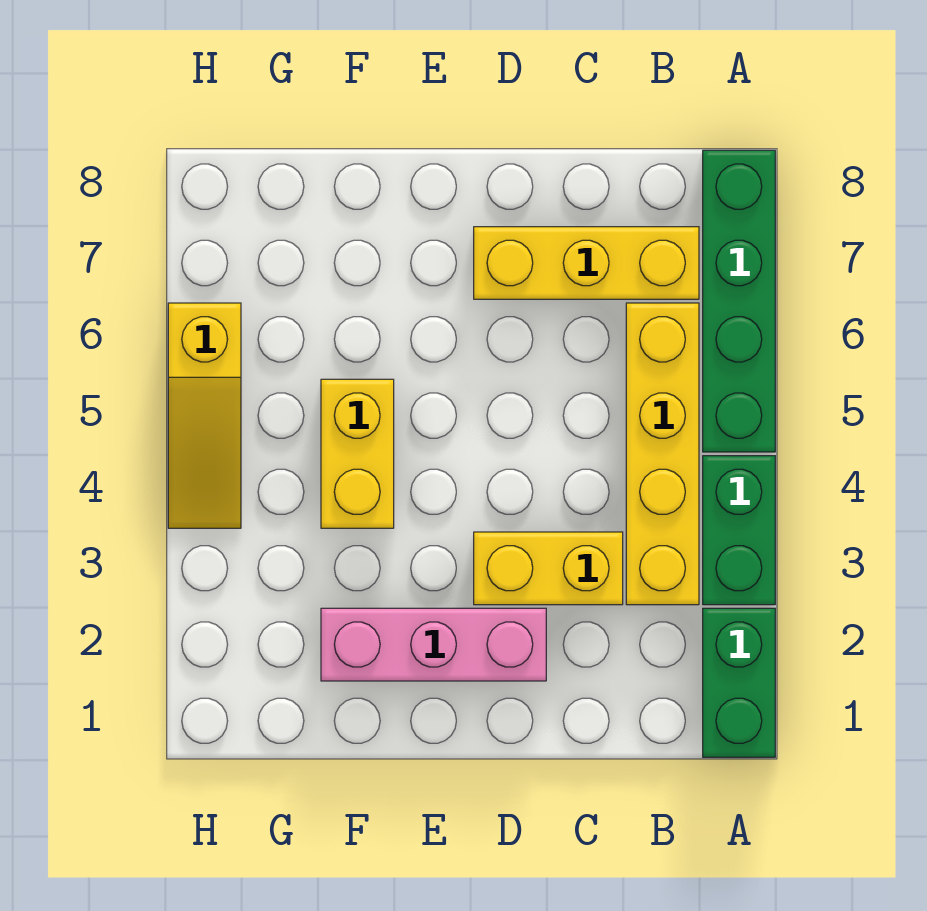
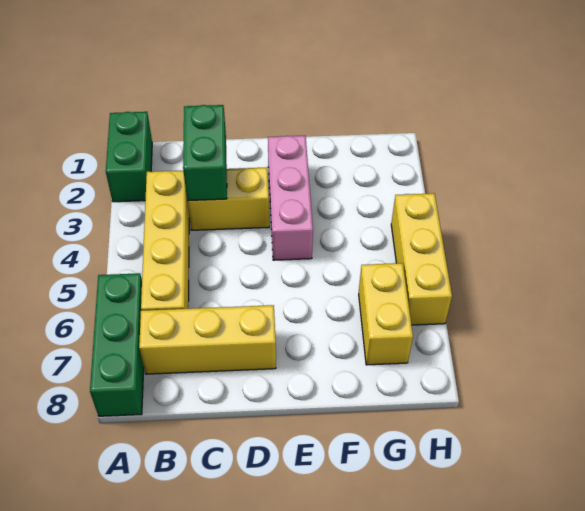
green brick A3:A4 level 1 -> green brick C2:C3 level 2
green brick A5:A8 level 1 -> green brick A6:A8 level 1
pink brick D2:F2 level 1 -> pink brick E2:E4 level 1
yellow brick F4:F5 level 1 -> yellow brick G6:G7 level 1
yellow slope H4:H6 level 1 top 6 -> yellow brick H4:H6 level 1

